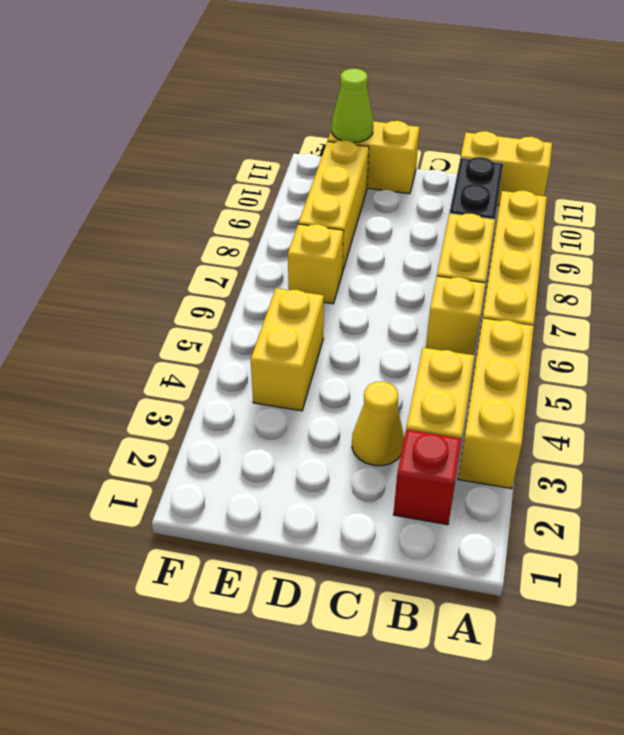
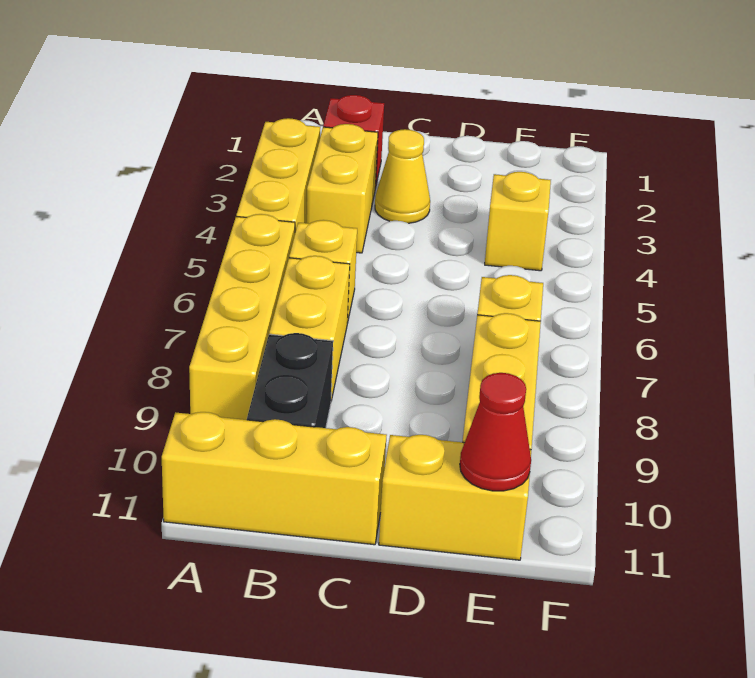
yellow brick A11:B11 level 1 -> yellow brick A11:C11 level 1
yellow brick E4:E5 level 1 -> yellow brick E4 level 1
lime cone E11 level 2 -> red cone E11 level 2

